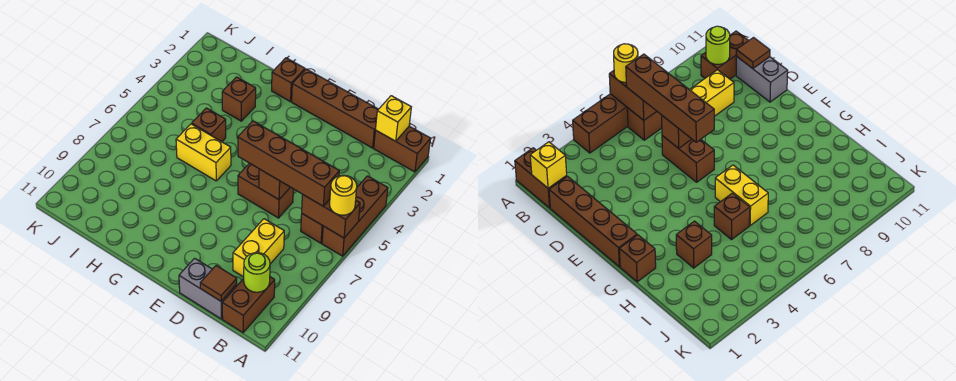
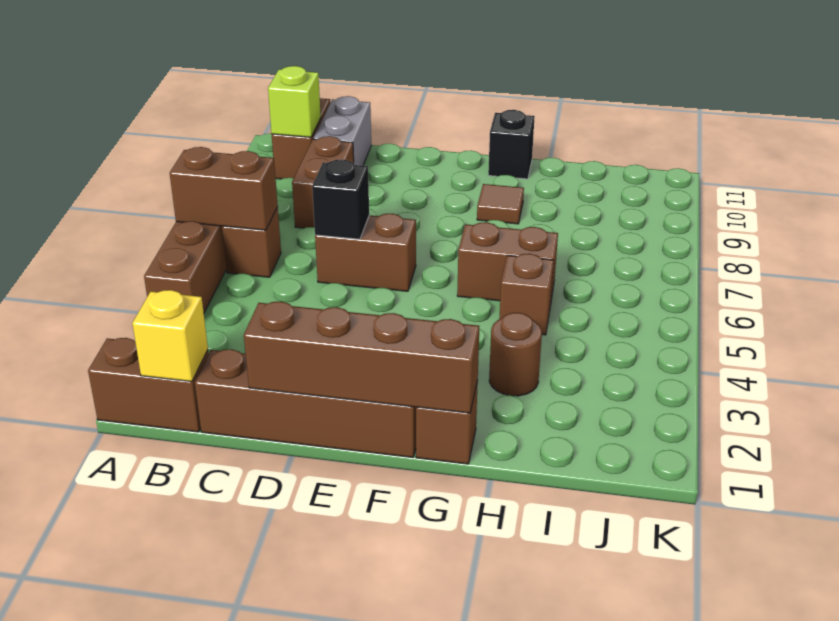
yellow round brick A6 level 3 -> none
brown brick B6:E6 level 3 -> brown brick D1:G1 level 2
lime round brick B10 level 2 -> lime brick B10 level 2
yellow brick C8:C9 level 1 -> brown brick C8:C9 level 1
grey brick C11:D11 level 1 -> grey brick C10:C11 level 1
brown tile C11 level 2 -> brown tile G9 level 1
brown brick D6 level 2 -> black brick D6 level 2
yellow brick G6:H6 level 1 -> brown brick G6:H6 level 1
none -> black brick G11 level 1
brown brick H3 level 1 -> brown round brick H3 level 1

